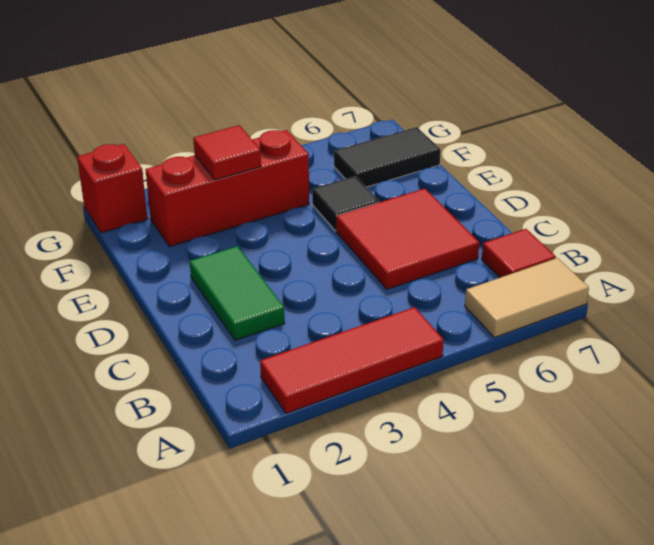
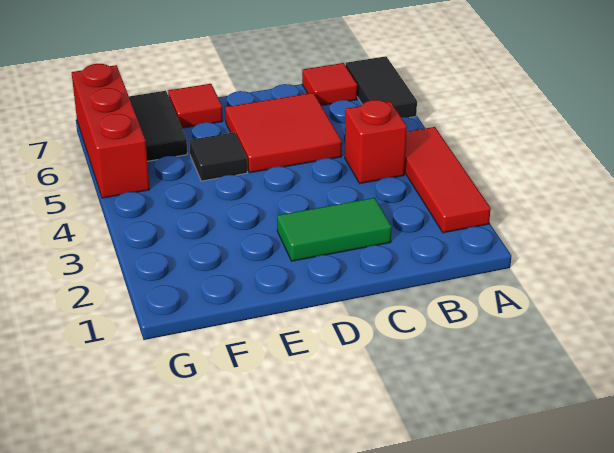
tan tile A6:A7 level 1 -> black tile A6:A7 level 1
red brick F2:F4 level 1 -> red brick G5:G7 level 1
red tile F3 level 2 -> red tile E7 level 1
red brick G1 level 1 -> red brick B4 level 1

